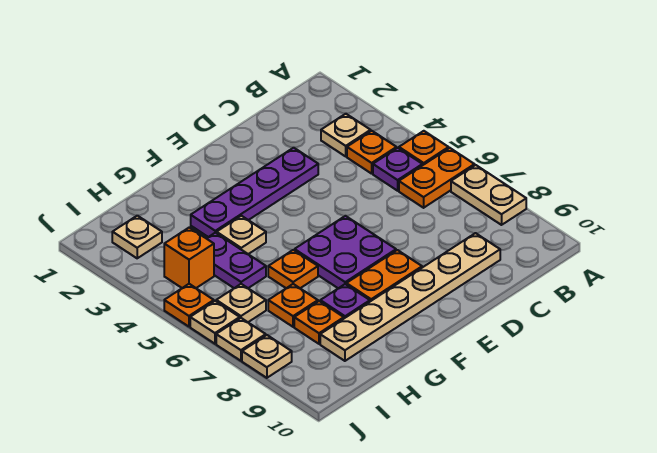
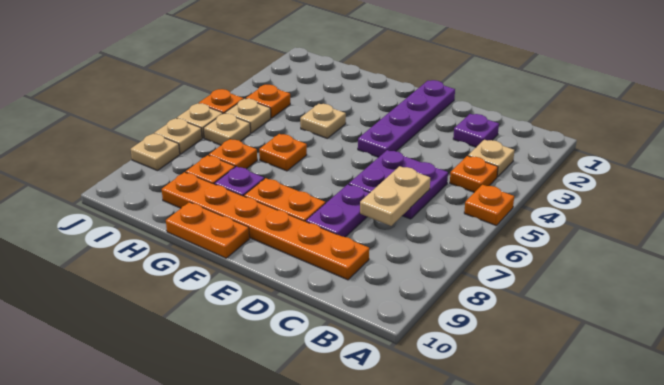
orange plate A6:B6 level 1 -> orange plate F10:G10 level 1
tan plate A7:A8 level 1 -> tan plate C6:C7 level 2
purple plate B5 level 1 -> purple plate C2 level 1
tan plate C9:H9 level 1 -> orange plate C9:H9 level 1
purple plate D3:G3 level 1 -> purple plate E1:E4 level 1
purple plate E6:F7 level 1 -> purple plate C5:D6 level 1
purple plate H4:H5 level 1 -> purple plate D7:D8 level 1
tan plate I2 level 1 -> tan plate I5 level 1
orange brick I4 level 1 -> orange plate I4 level 1

